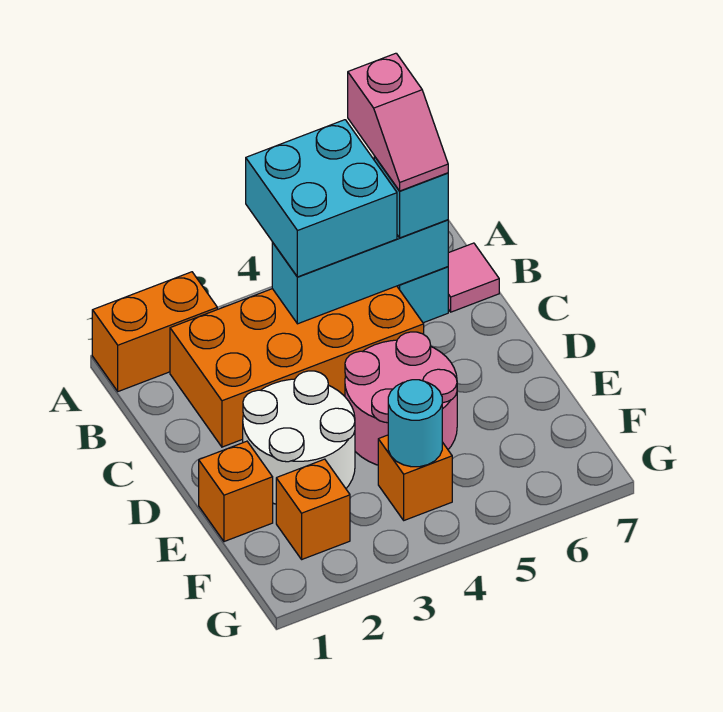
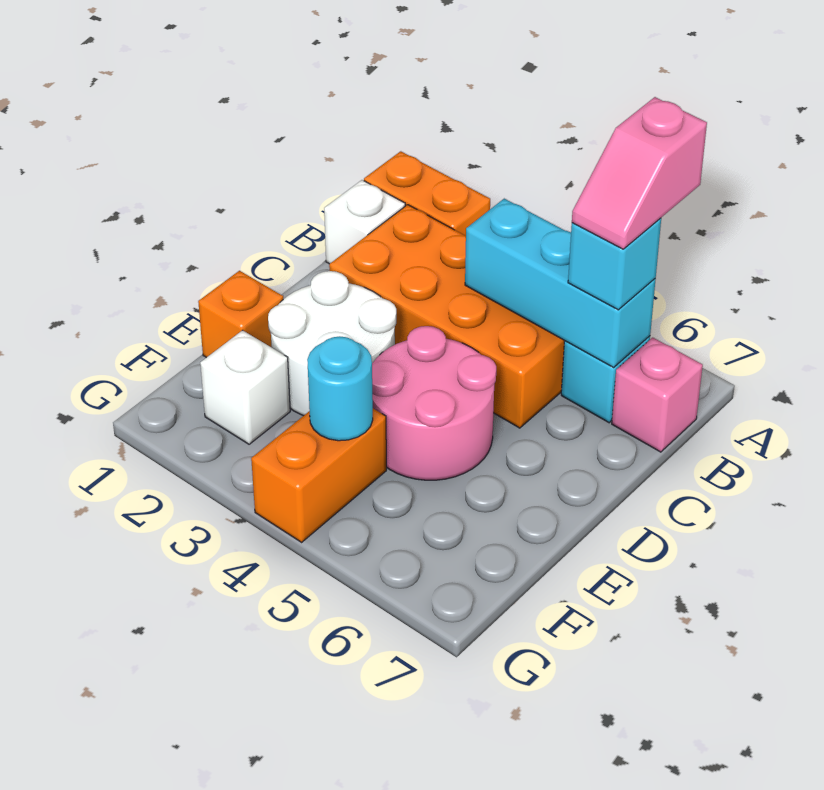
cyan brick A4:B5 level 3 -> none
none -> white brick B1 level 1
pink tile B7 level 1 -> pink brick B7 level 1
orange brick F2 level 1 -> white brick F2 level 1
orange brick F4 level 1 -> orange brick F4:G4 level 1

